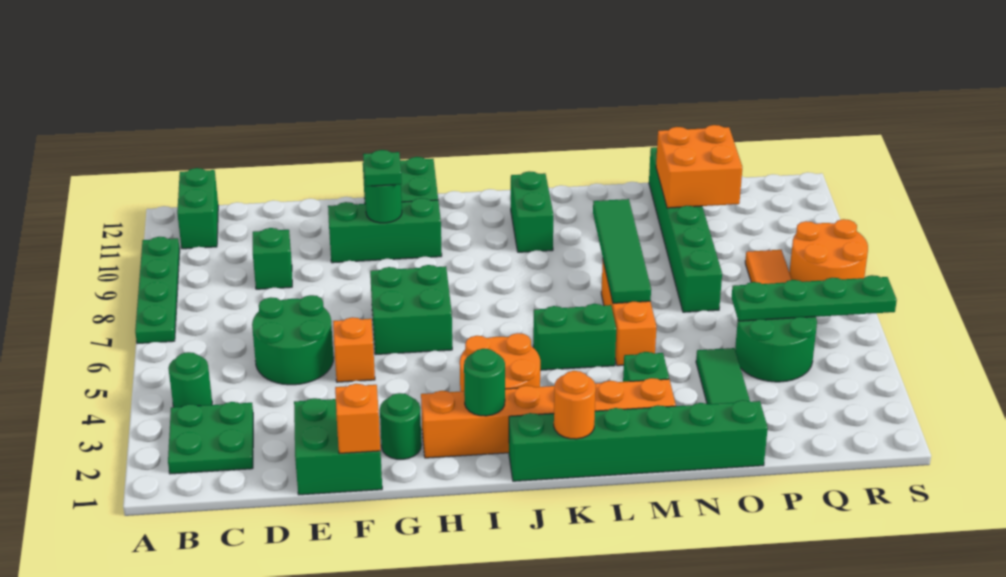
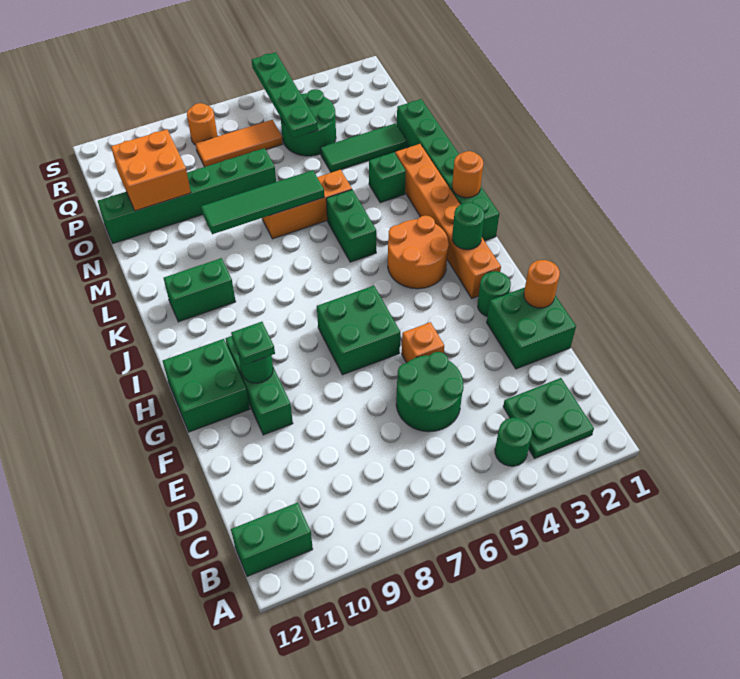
green plate A7:A10 level 1 -> none
green brick D9 level 1 -> none
orange brick F1 level 2 -> orange round brick F1 level 2
orange round brick R7:S8 level 1 -> orange round brick R8 level 1

